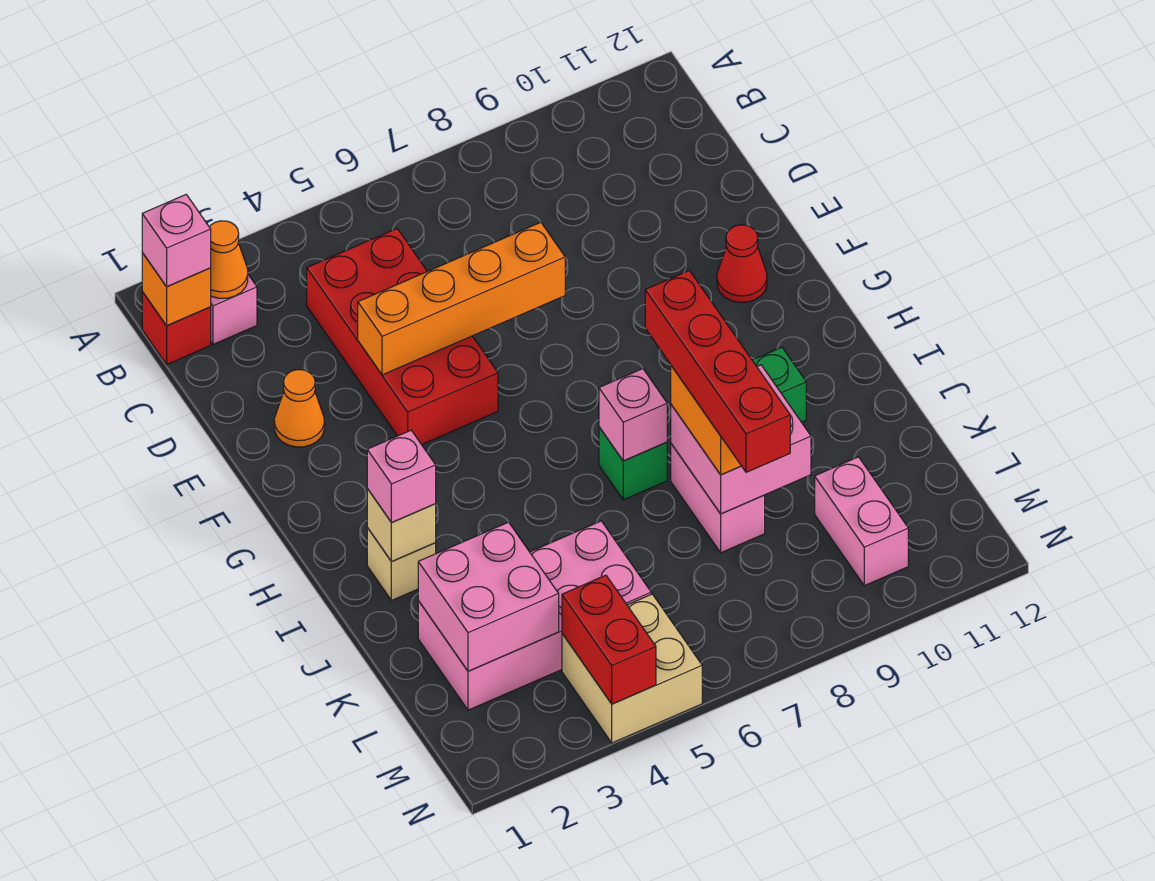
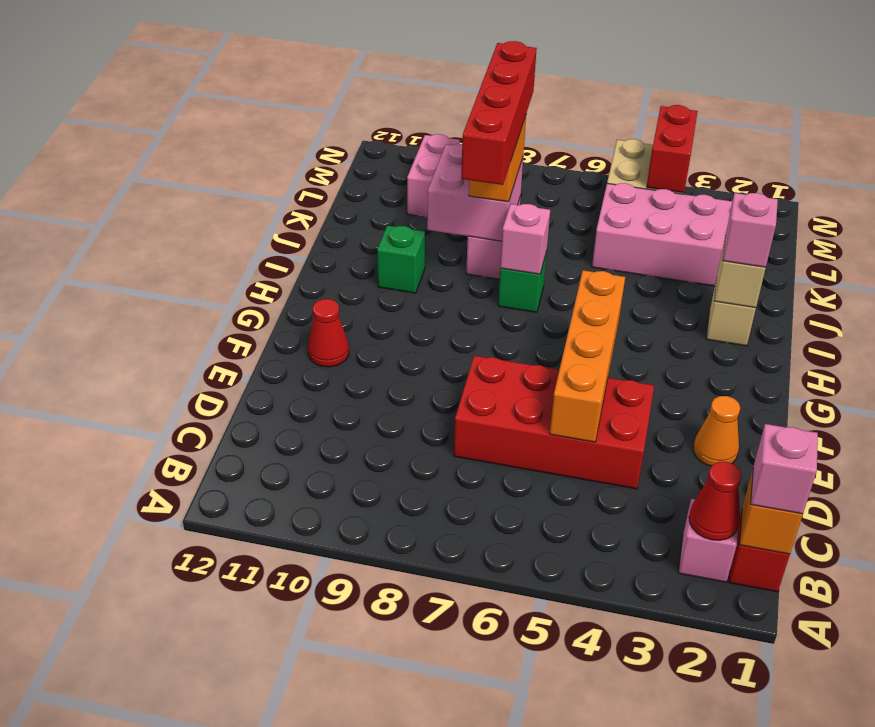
orange cone B2 level 2 -> red cone B2 level 2
red brick C4:F5 level 1 -> red brick D4:E7 level 1
orange brick E4:E7 level 2 -> orange brick D5:G5 level 2
pink brick K2:L3 level 2 -> none

